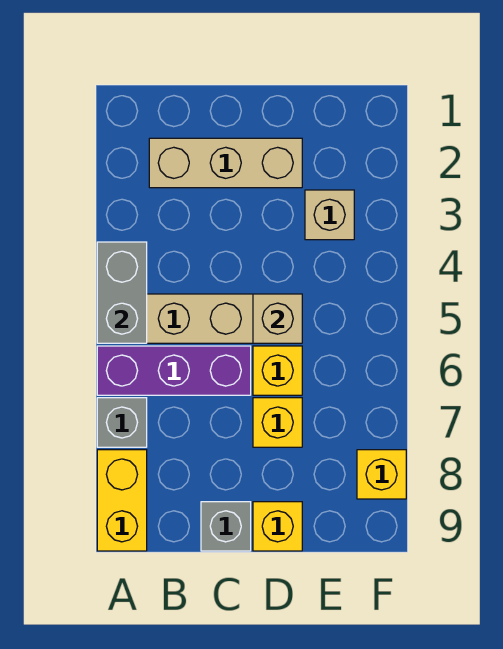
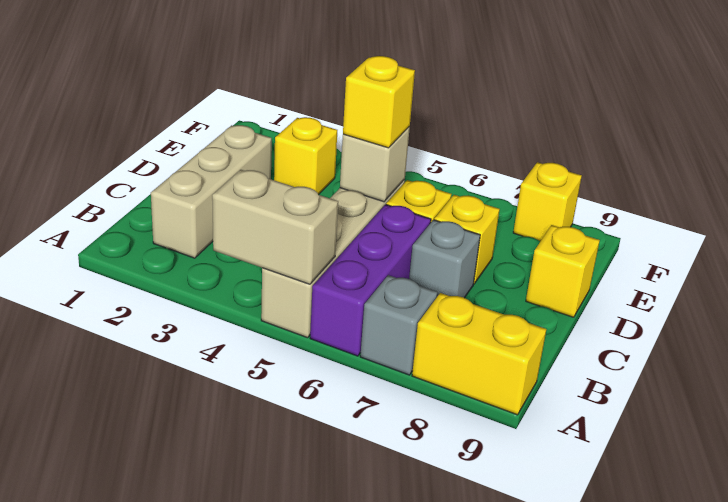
grey brick A4:A5 level 2 -> tan brick A4:A5 level 2
grey brick C9 level 1 -> grey brick C7 level 1
none -> yellow brick D5 level 3
tan brick E3 level 1 -> yellow brick E3 level 1

